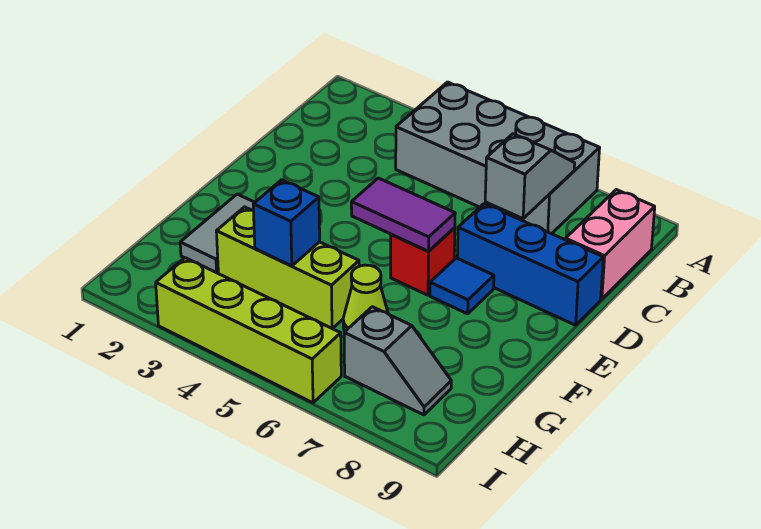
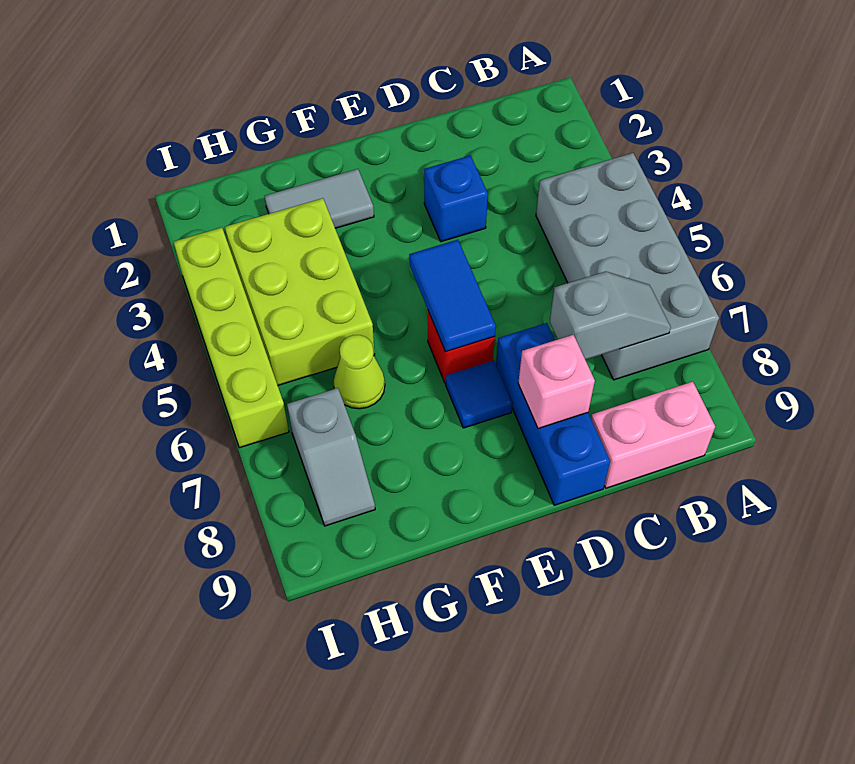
none -> pink brick D8 level 2
purple tile E5:E6 level 2 -> blue tile E5:E6 level 2
lime brick G3:G5 level 1 -> lime brick G3:H5 level 1
blue brick G4 level 2 -> blue brick D3 level 1

